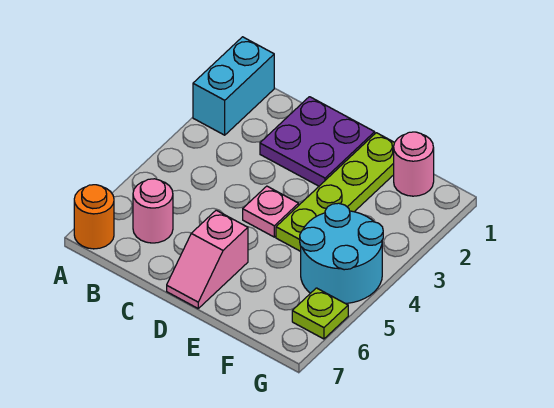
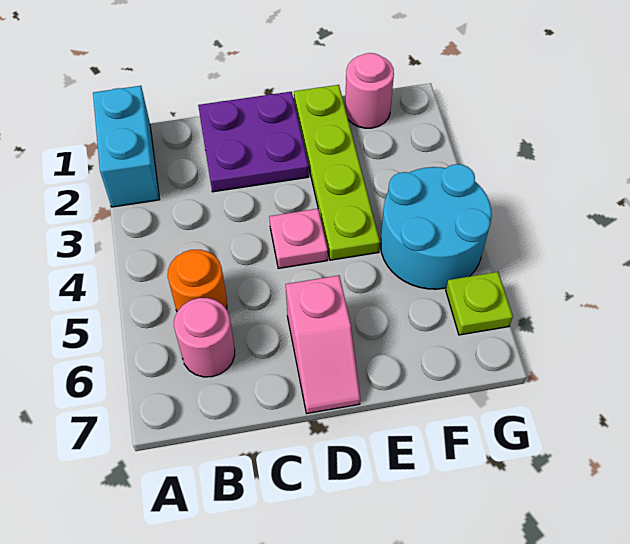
orange round brick A7 level 1 -> orange round brick B5 level 1

